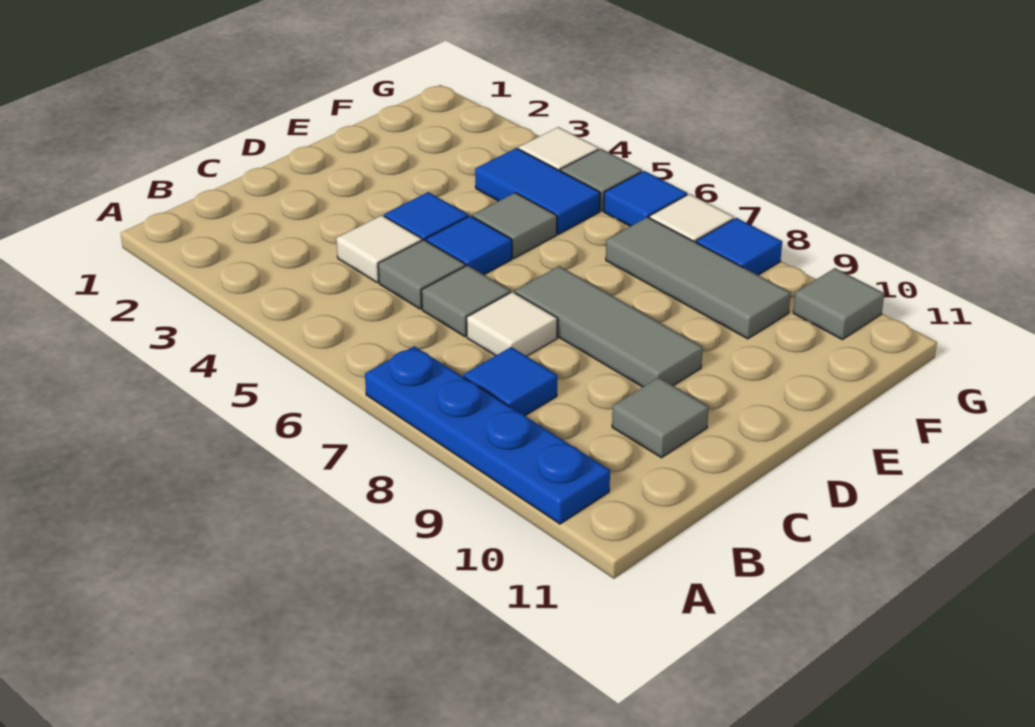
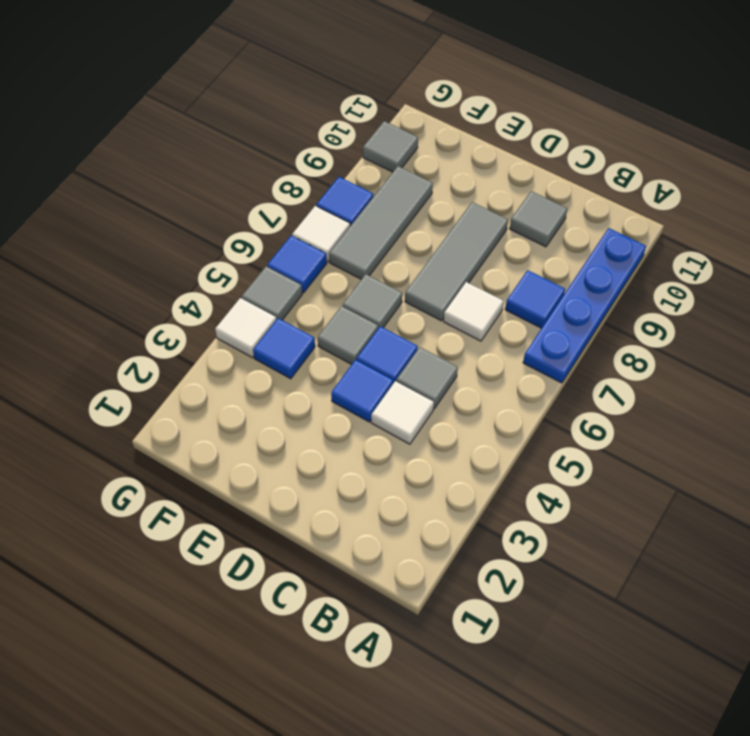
grey tile C6 level 1 -> grey tile E6 level 1
blue tile F4:F5 level 1 -> blue tile F4 level 1

